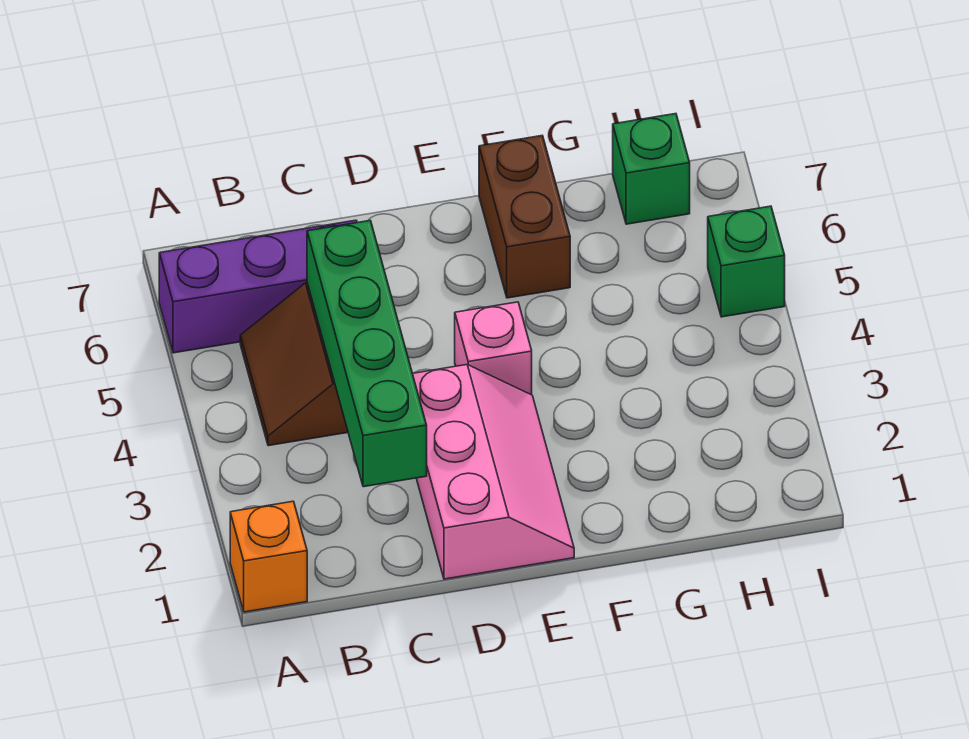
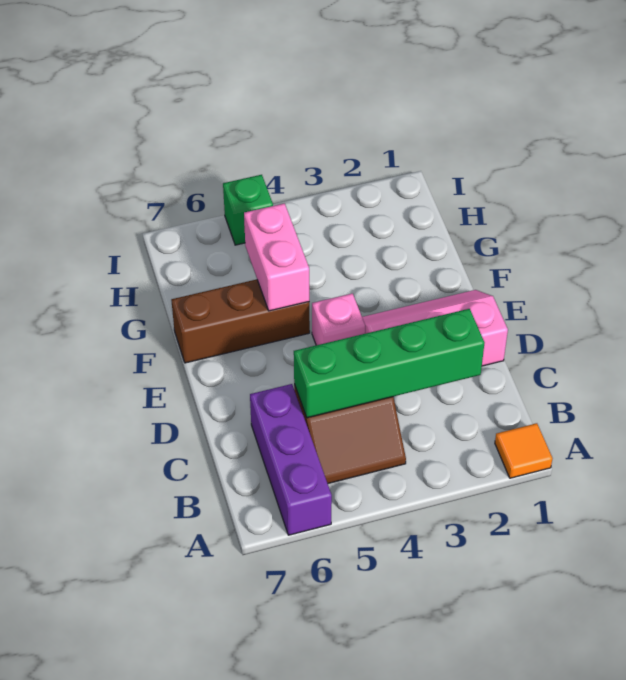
orange brick A1 level 1 -> orange tile A1 level 1
none -> pink brick F5:G5 level 2
brown brick F6:F7 level 1 -> brown brick F5:F7 level 1
green brick H7 level 1 -> none

